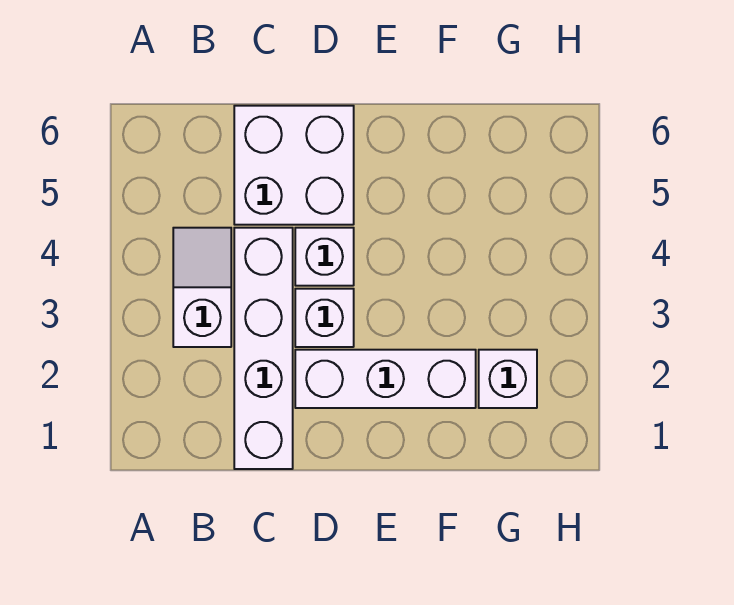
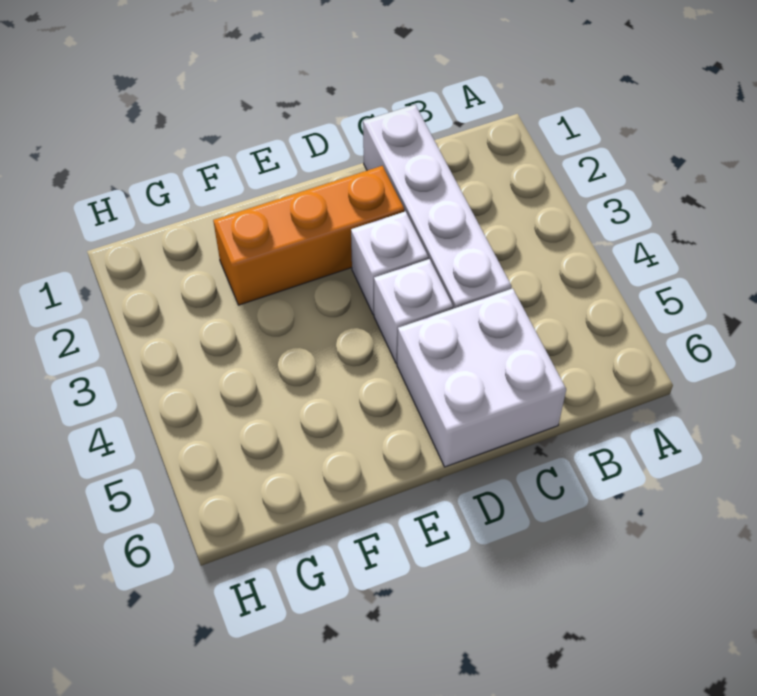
white slope B3:B4 level 1 top 3 -> none
white brick D2:F2 level 1 -> orange brick D2:F2 level 1
white brick G2 level 1 -> none

